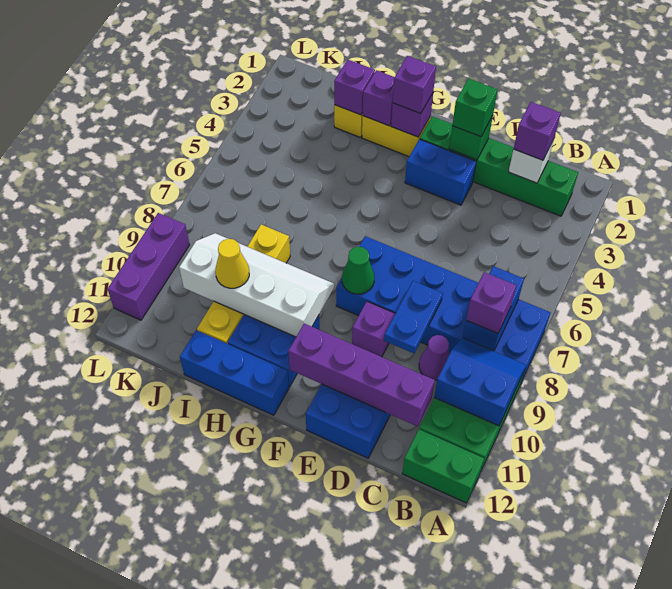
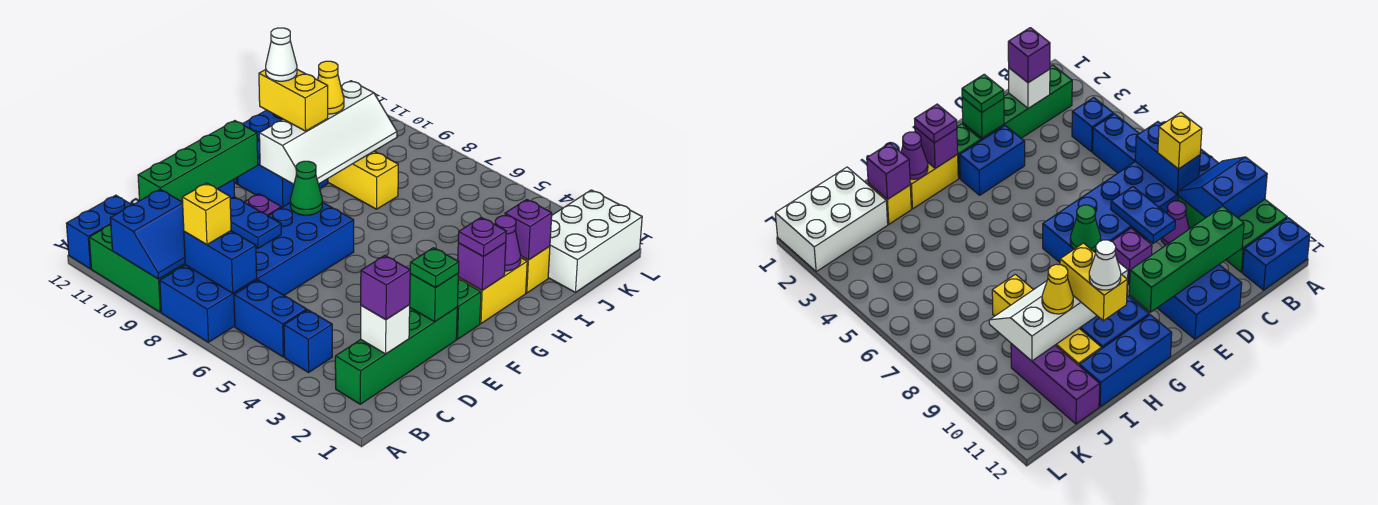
green brick A12:B12 level 1 -> blue brick A12:B12 level 1
none -> blue brick B4 level 1
none -> blue brick B5:B6 level 1
purple brick B8 level 3 -> yellow brick B8 level 3
purple brick C11:F11 level 2 -> green brick C11:F11 level 2
green brick E2 level 3 -> green plate E2 level 3
purple brick G2 level 3 -> purple plate G2 level 3
purple brick H2 level 2 -> purple cone H2 level 2
none -> yellow brick H10:H11 level 3
none -> white cone H11 level 4
none -> white brick J1:L2 level 1
purple brick L9:L11 level 1 -> purple brick J10:J12 level 1

